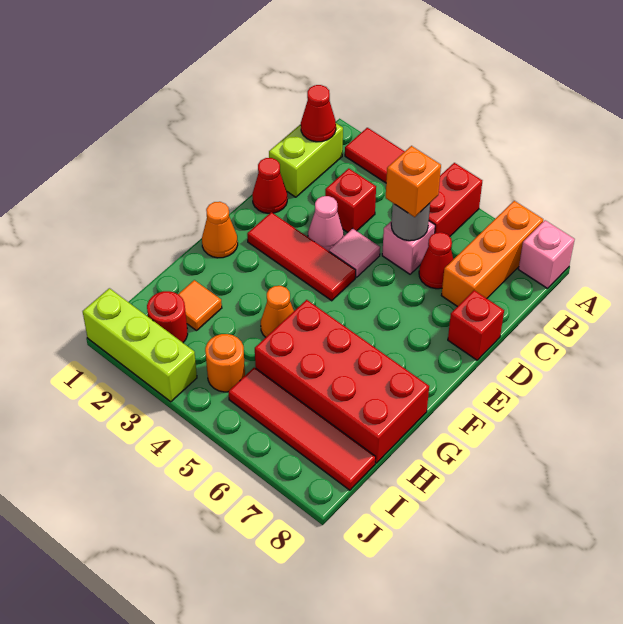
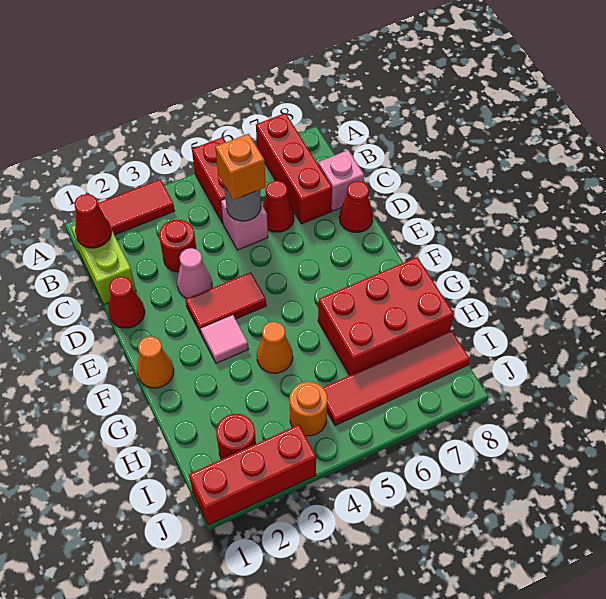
orange brick A7:C7 level 1 -> red brick A7:C7 level 1
pink brick A8 level 1 -> pink brick C8 level 1
red brick C3 level 1 -> red round brick C3 level 1
pink tile D4 level 1 -> pink tile F3 level 1
red brick D8 level 1 -> red cone D8 level 1
red tile E2:E4 level 1 -> red tile E3:E4 level 1
red brick G5:H8 level 1 -> red brick G6:H8 level 1
orange tile H2 level 1 -> none
lime brick J1:J3 level 1 -> red brick J1:J3 level 1

